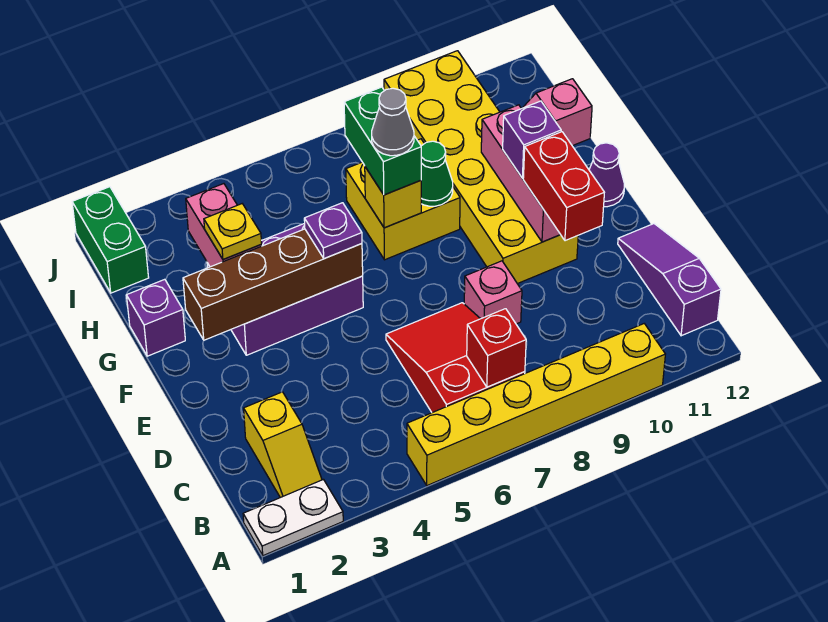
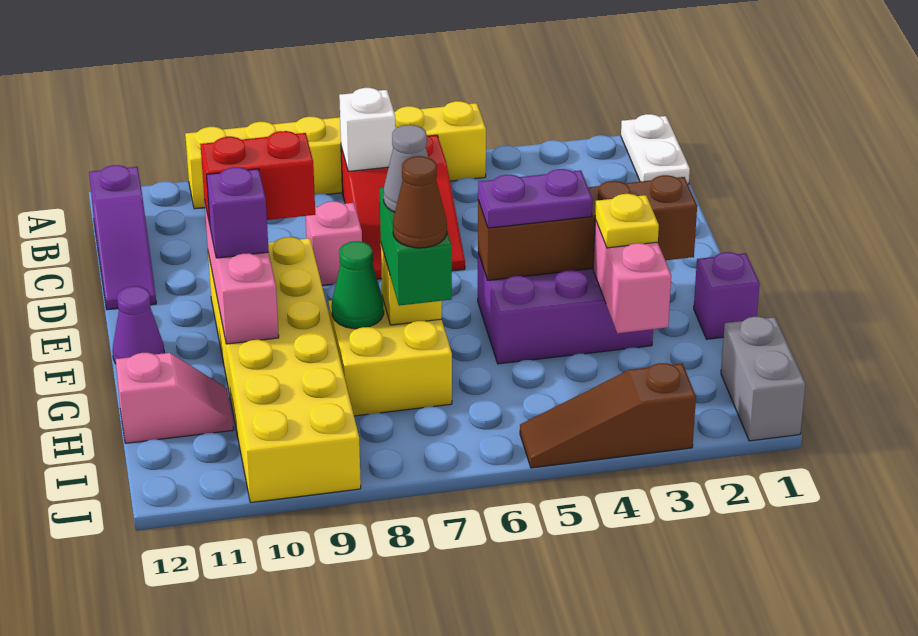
white plate A1:A2 level 1 -> white plate A1:B1 level 1
yellow slope B2:C2 level 1 top C -> none
red brick B7 level 2 -> white brick B7 level 2
red brick D10:E10 level 3 -> red brick E9:E10 level 3
purple plate F5 level 3 -> purple plate F4:F5 level 3
none -> brown cone H7 level 4
green brick I1:J1 level 1 -> grey brick I1:J1 level 1
none -> brown slope J3:J5 level 1 top 3

